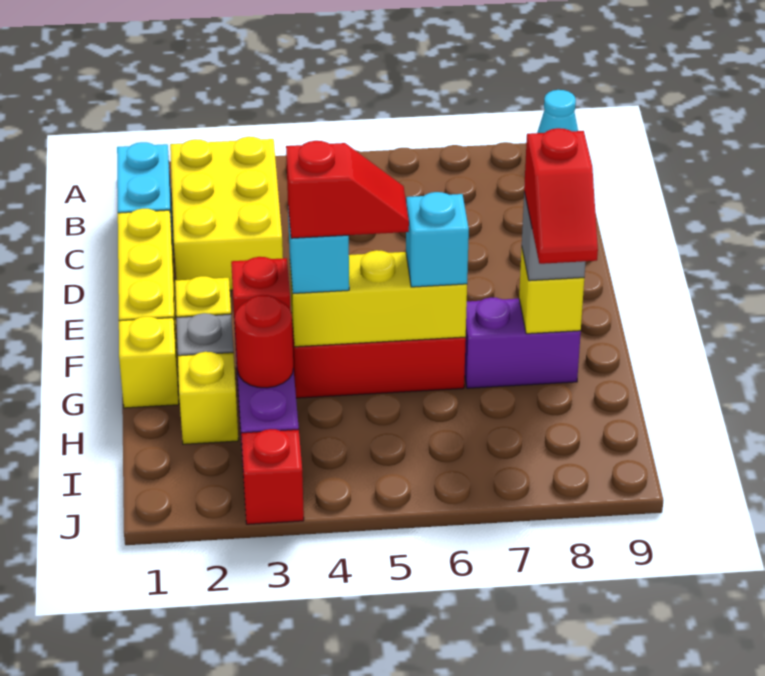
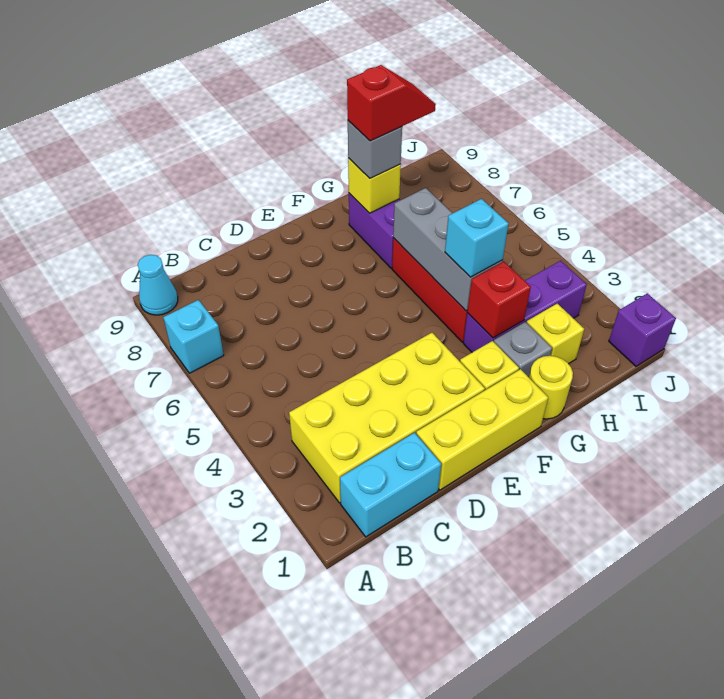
yellow brick B2:D3 level 1 -> yellow brick B2:E3 level 1
yellow brick G1 level 1 -> yellow round brick G1 level 1
yellow brick G4:G6 level 2 -> grey brick G4:G6 level 2
red slope G4:G5 level 4 top 4 -> none
cyan brick G6 level 3 -> cyan brick A7 level 1
red round brick H3 level 2 -> none
none -> purple brick J1 level 1
red brick J3 level 1 -> none

